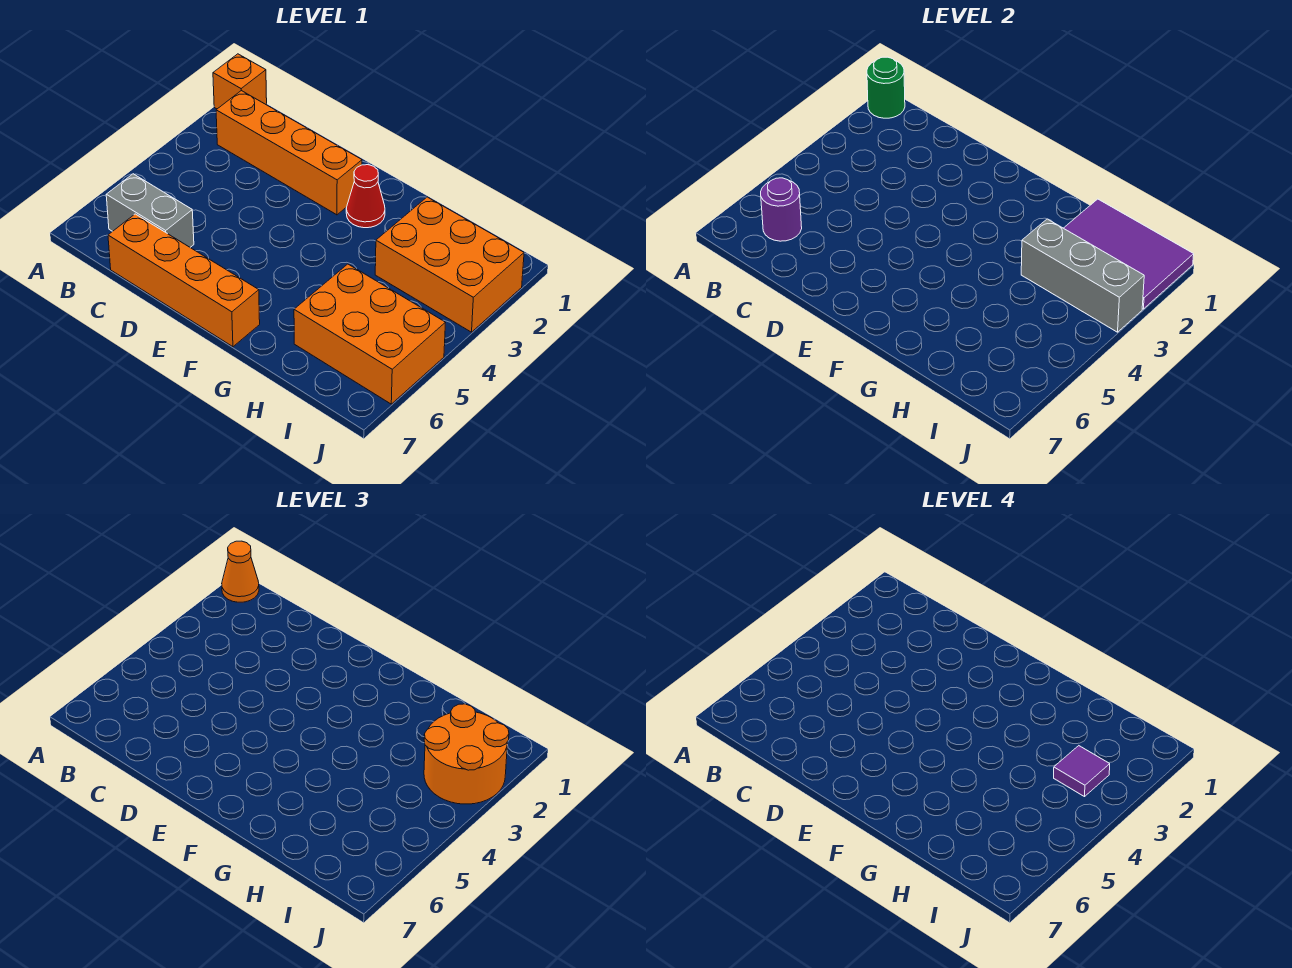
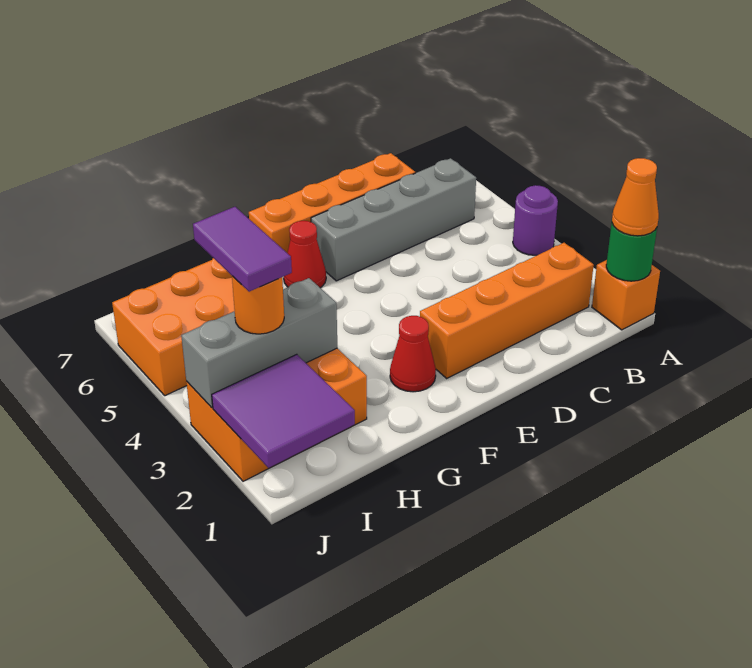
grey brick B6:C6 level 1 -> grey brick B6:E6 level 1
purple round brick B6 level 2 -> purple round brick A4 level 1
none -> red cone F6 level 1
purple tile H1:J2 level 2 -> purple tile I1:J2 level 2
orange round brick I2:J3 level 3 -> orange round brick I3 level 3
purple tile I3 level 4 -> purple tile I3:I4 level 4

